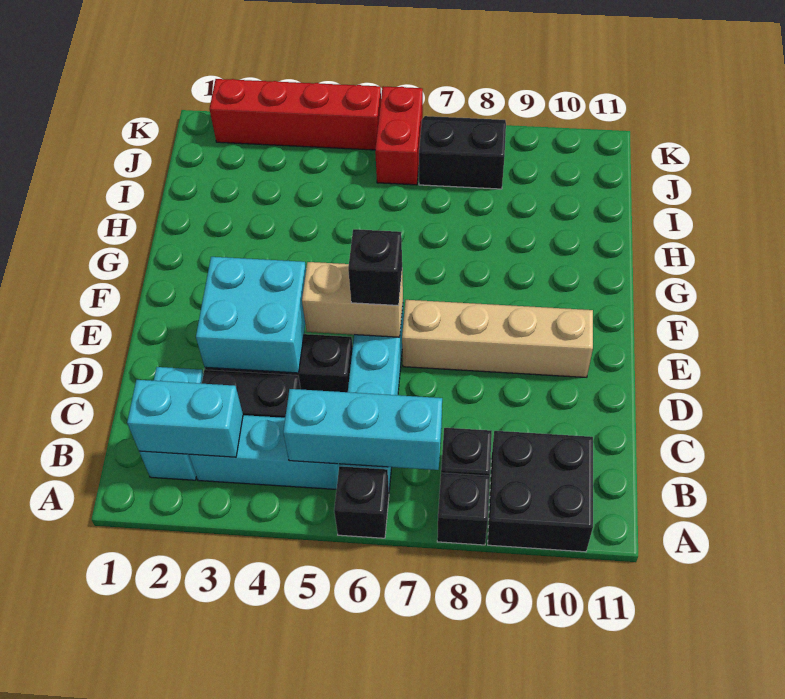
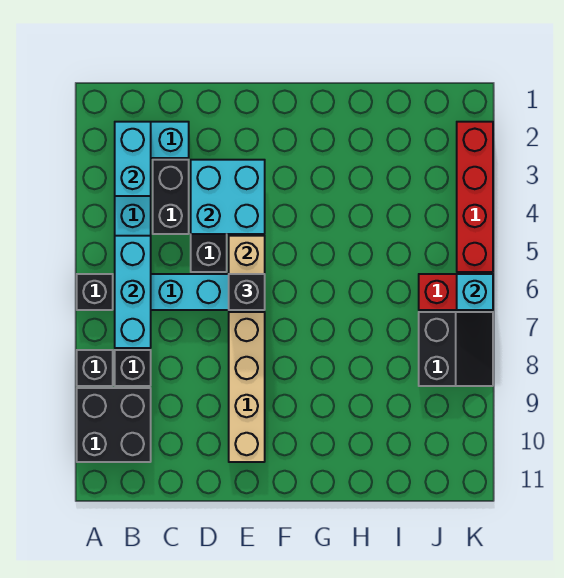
none -> cyan brick K6 level 2

